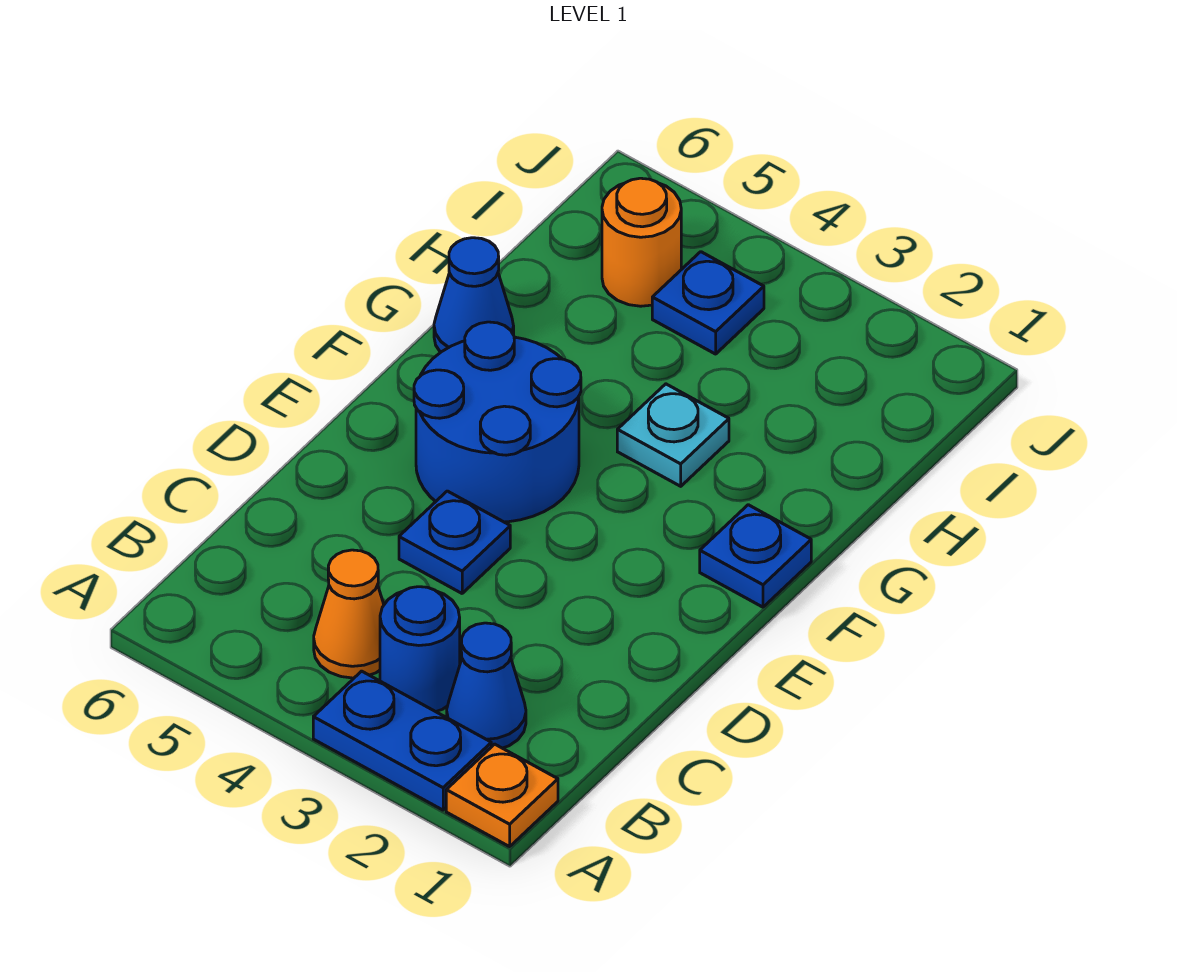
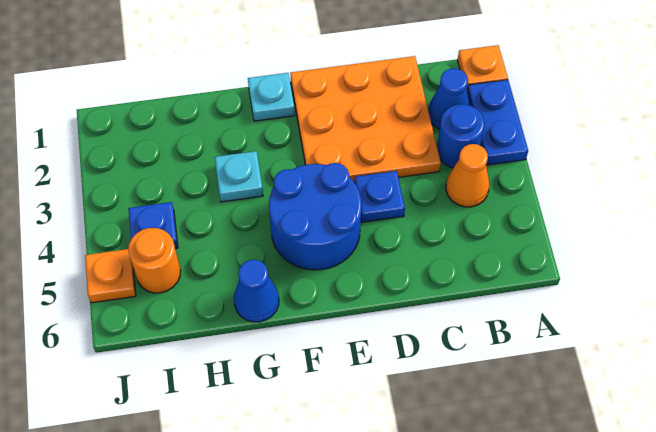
none -> orange plate C1:E3 level 1
blue plate F1 level 1 -> cyan plate F1 level 1
none -> orange plate J5 level 1

